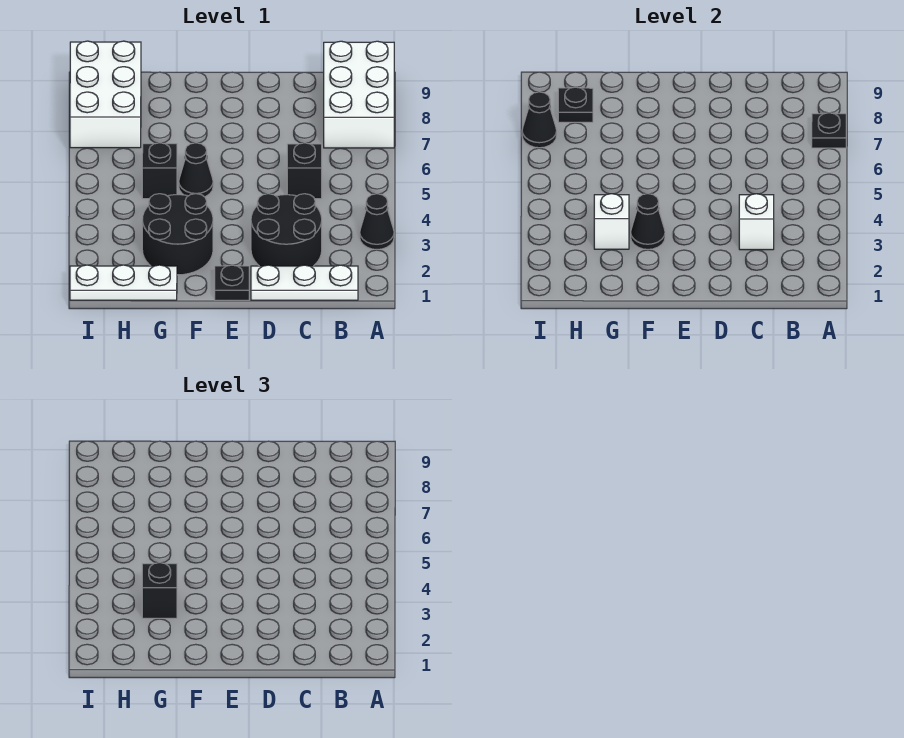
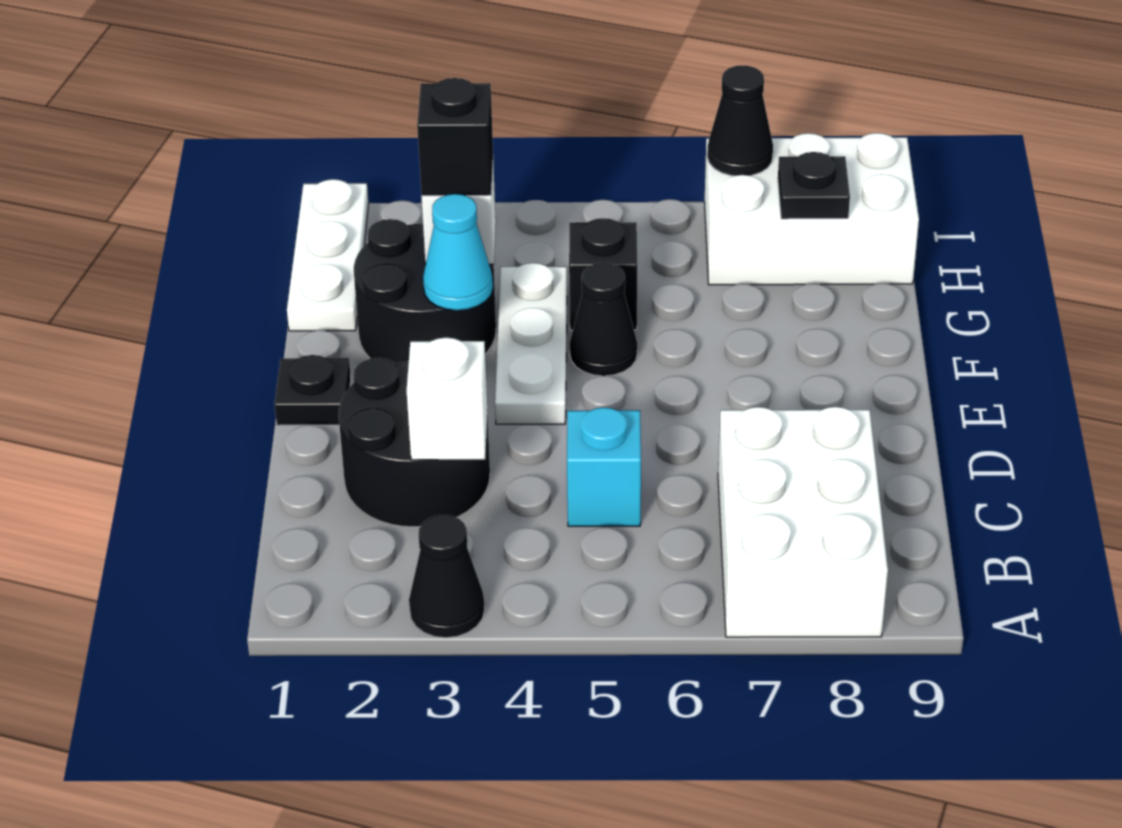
white brick A7:B9 level 1 -> white brick A7:C8 level 1
black plate A7 level 2 -> none
white plate B1:D1 level 1 -> white plate E4:G4 level 1
black brick C5 level 1 -> cyan brick C5 level 1
black cone F3 level 2 -> cyan cone F3 level 2

